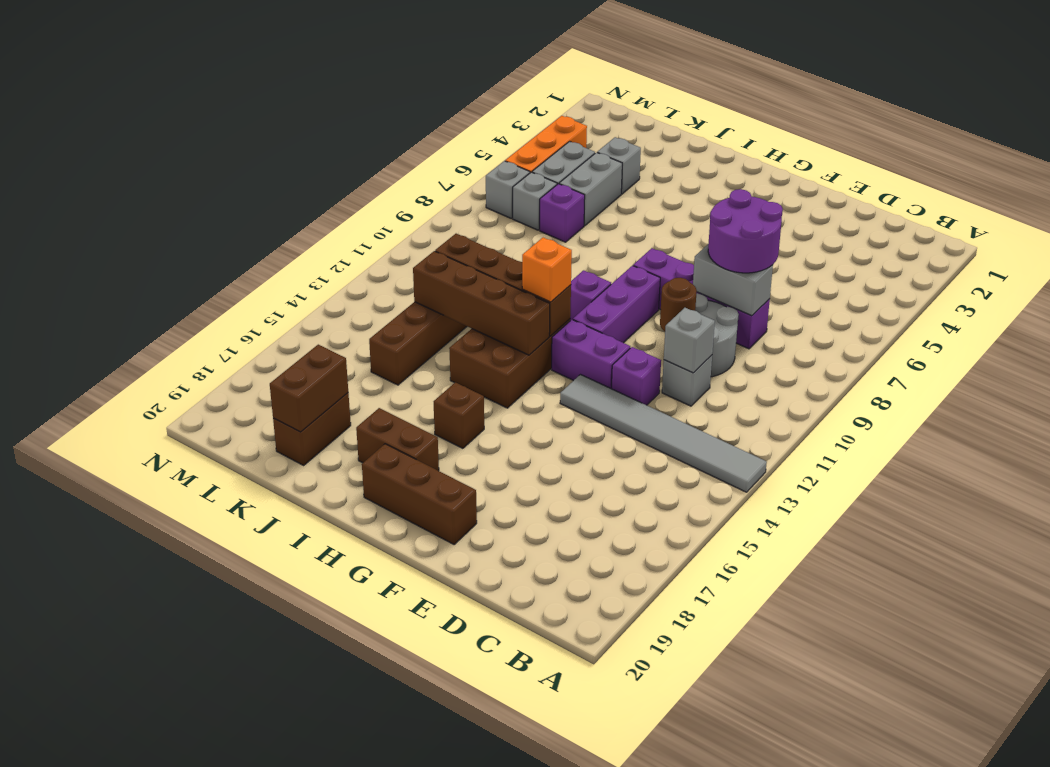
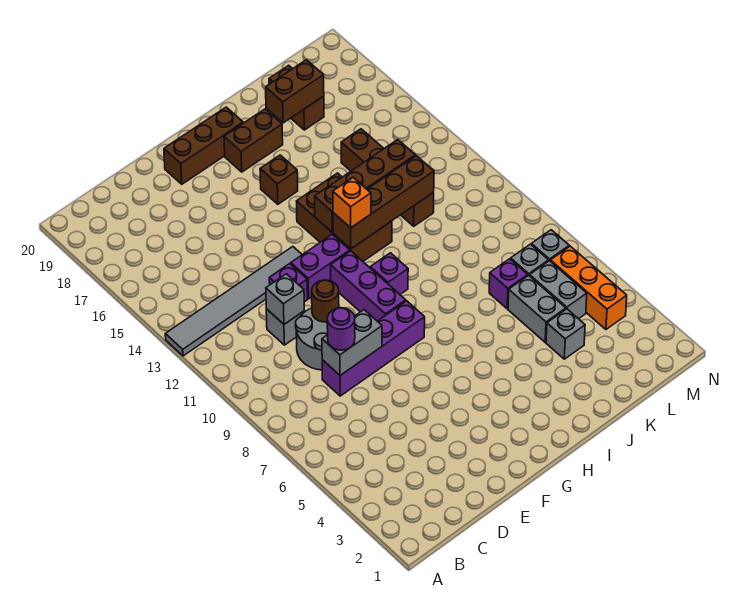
purple round brick D7:E8 level 3 -> purple round brick D8 level 3
brown brick K18:K19 level 2 -> brown brick J18:K18 level 2

